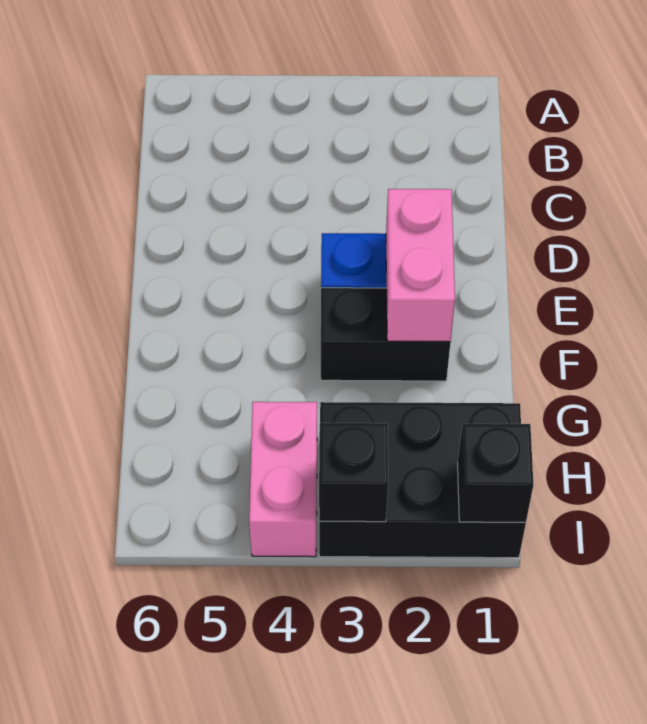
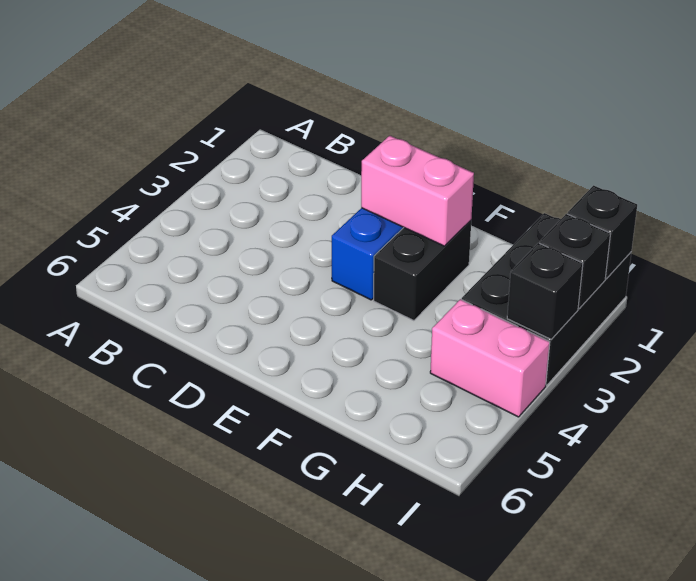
none -> black brick I2 level 2

